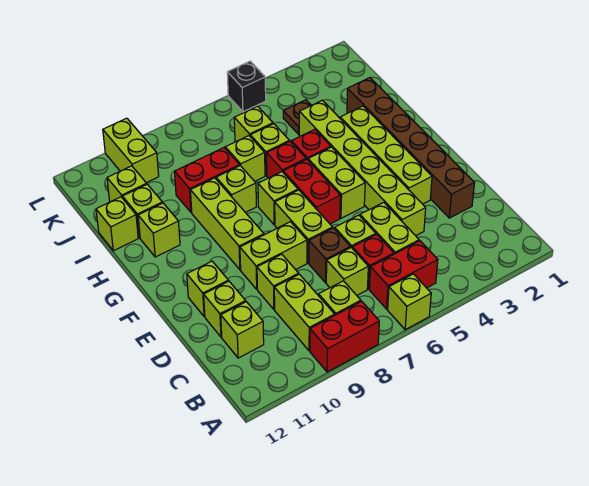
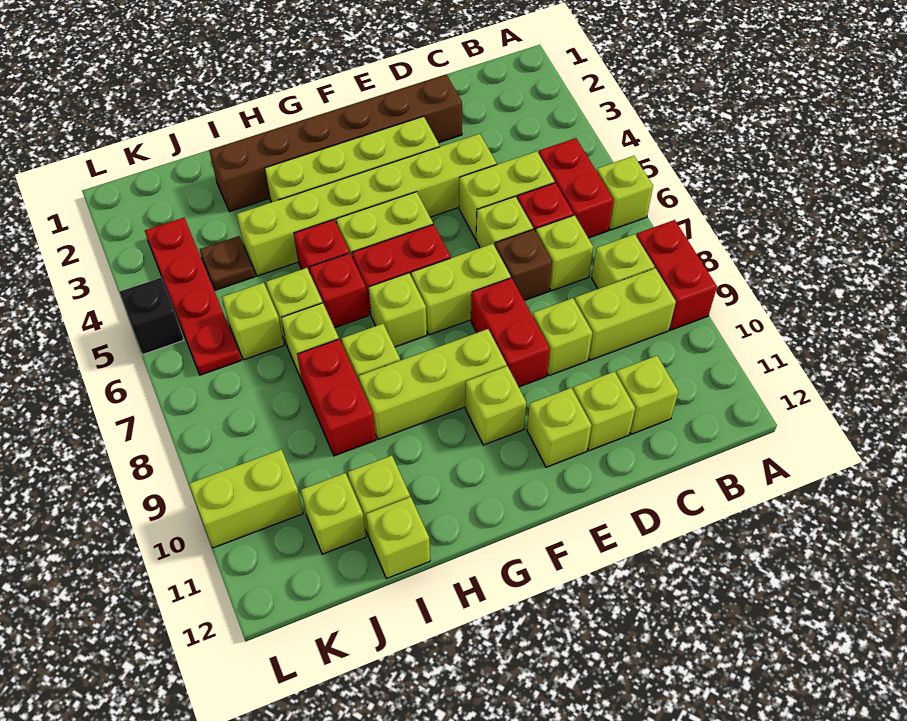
lime brick E8:E9 level 1 -> red brick E8:E9 level 1
lime brick H11 level 1 -> lime brick F10 level 1
none -> red plate K3:K6 level 1

